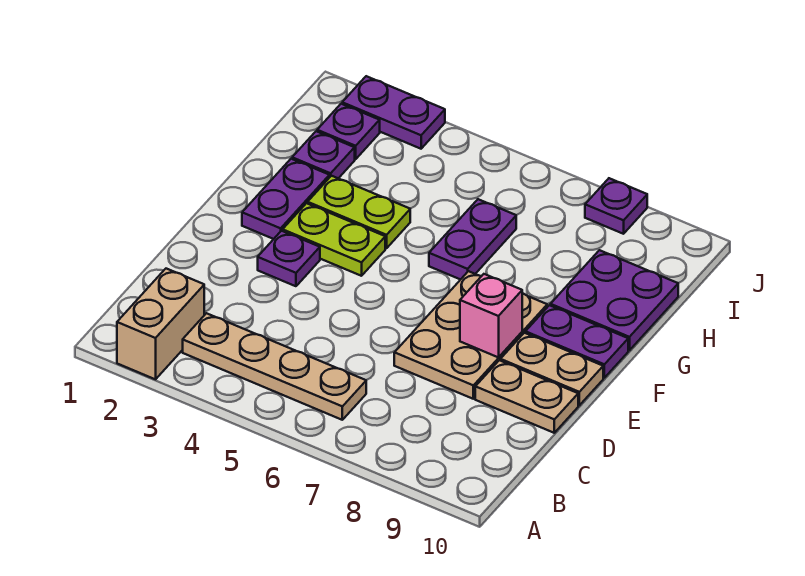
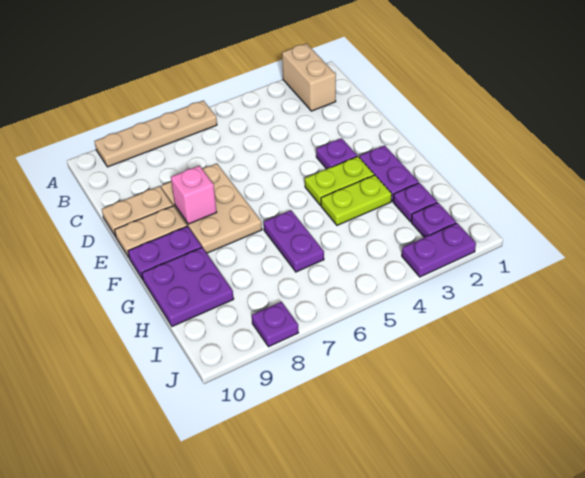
tan plate B3:B6 level 1 -> tan plate A6:A9 level 1

